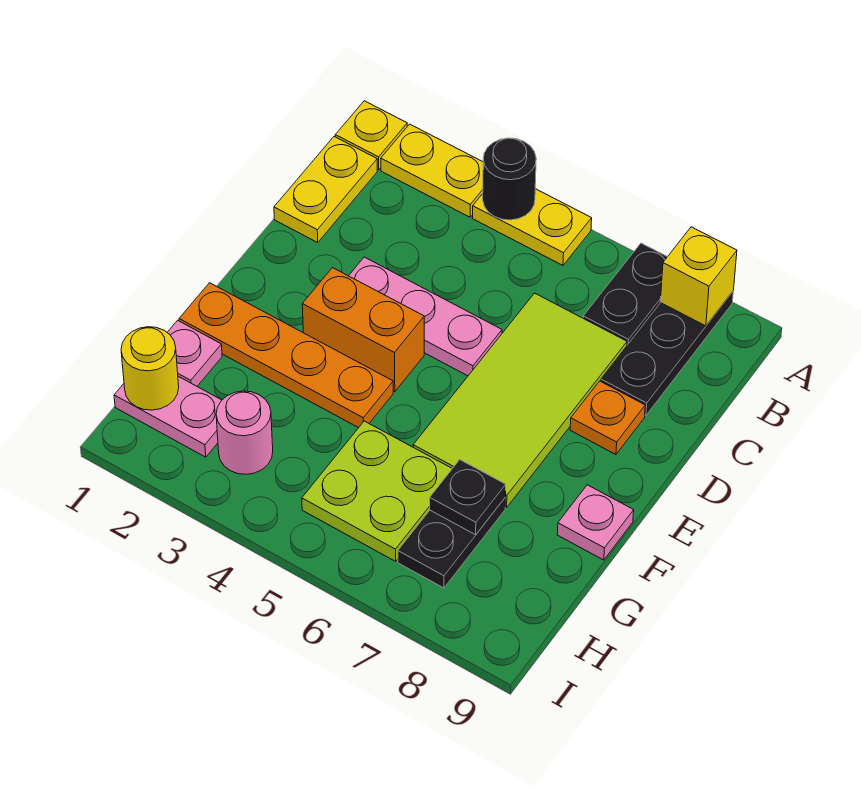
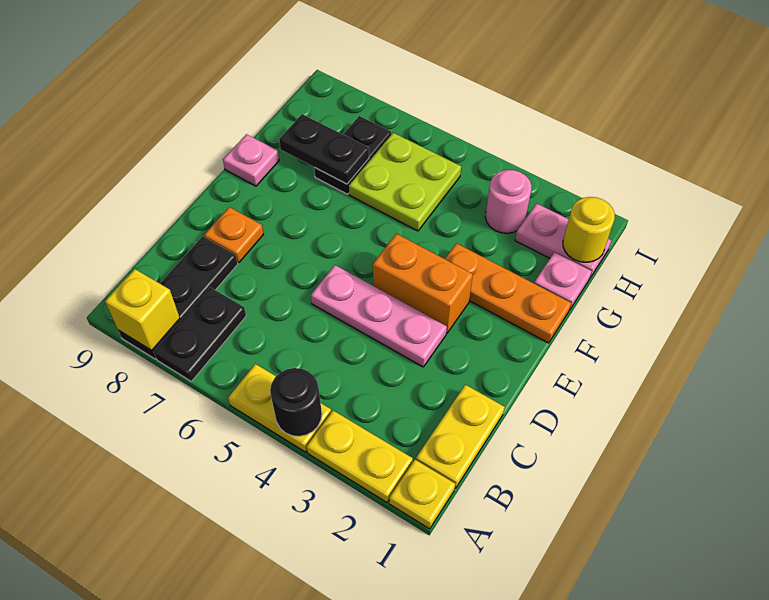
lime tile C6:F7 level 1 -> none
orange plate F1:F4 level 1 -> orange plate F1:F3 level 1
black plate G7 level 2 -> black plate G7:G8 level 2

